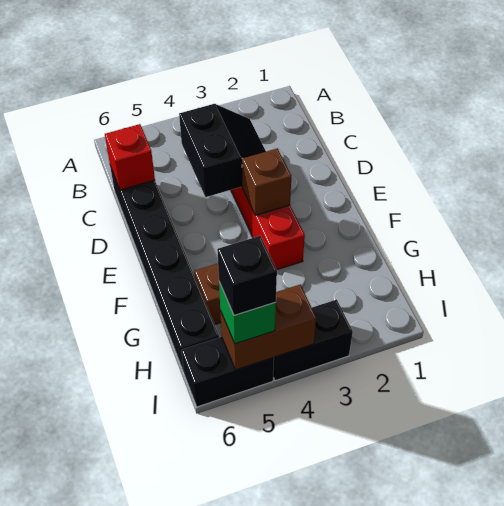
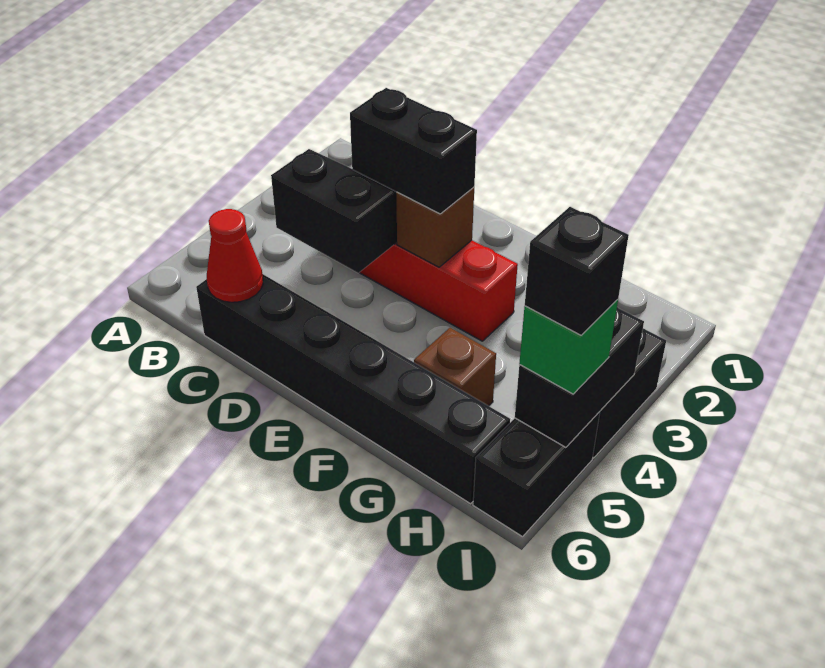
red brick C6 level 2 -> red cone C6 level 2
none -> black brick D3:E3 level 3
brown brick I4:I5 level 2 -> black brick I4:I5 level 2

